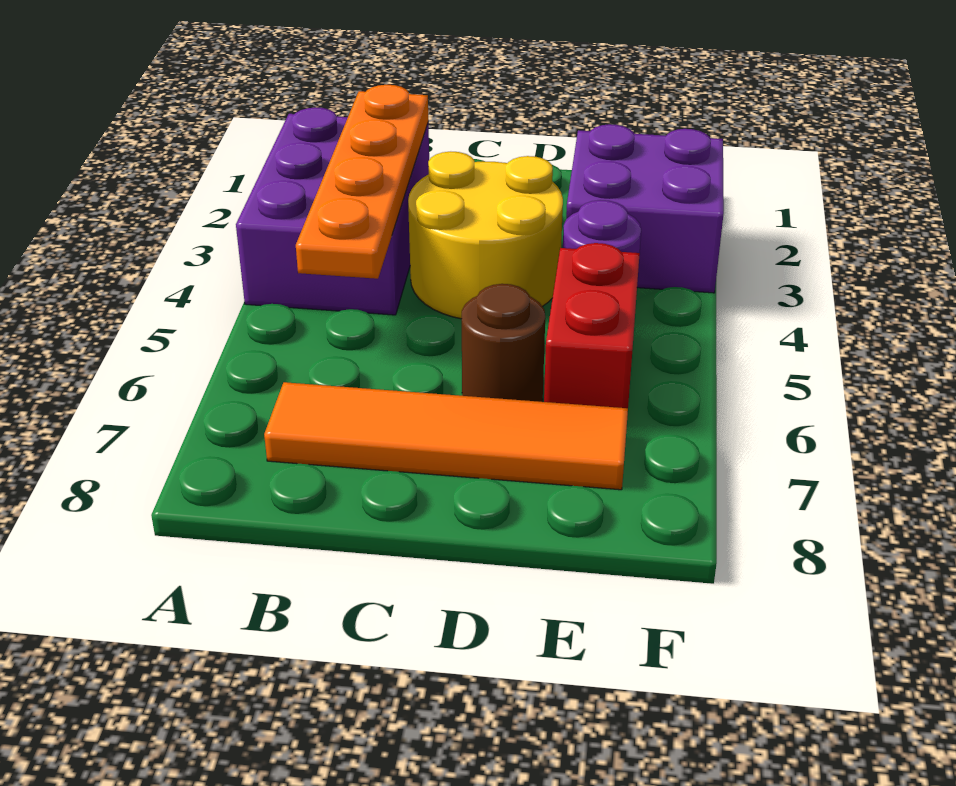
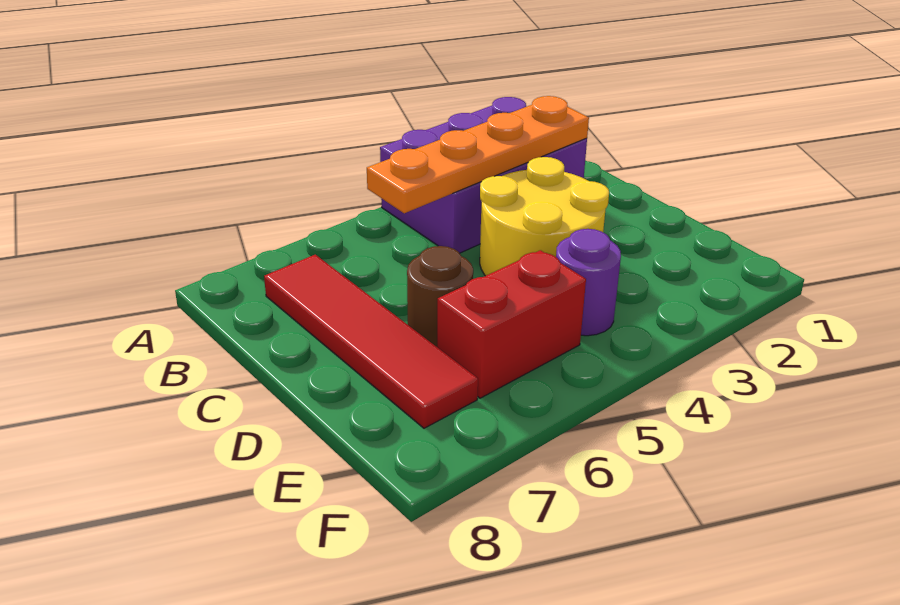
orange tile B7:E7 level 1 -> red tile B7:E7 level 1
purple brick E2:F3 level 1 -> none

